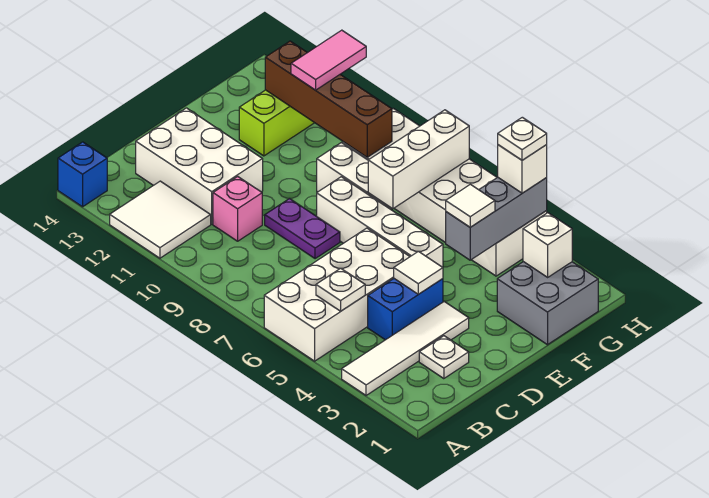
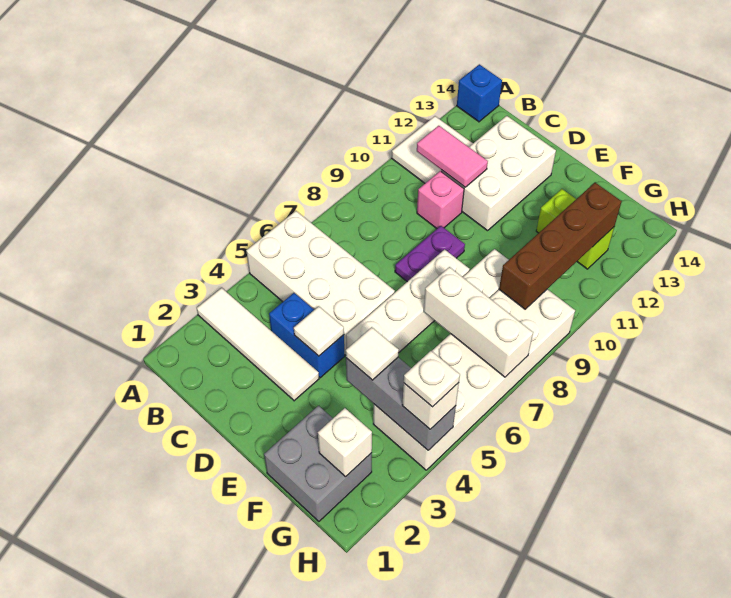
white plate B5 level 2 -> none
white plate C2 level 1 -> none
pink tile G11:H11 level 3 -> pink tile B11:C11 level 2

